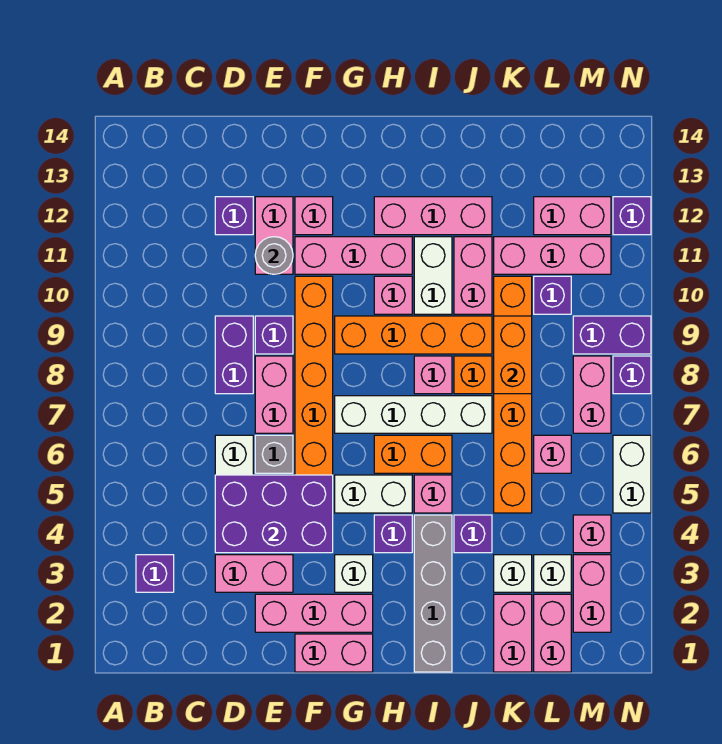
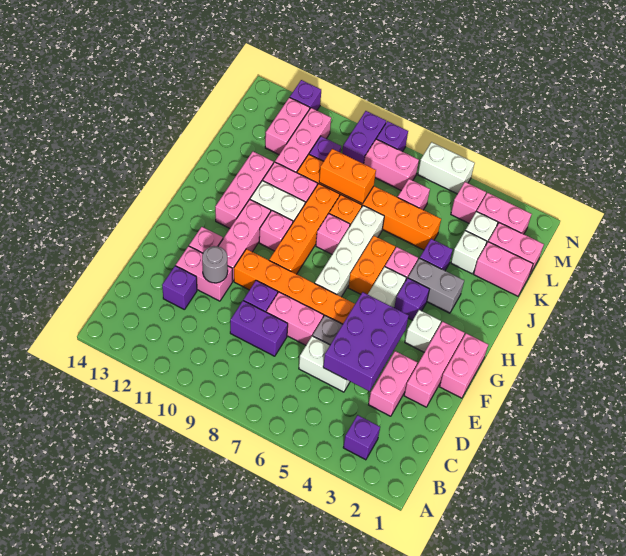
grey brick I1:I4 level 1 -> grey brick I3:I4 level 1

